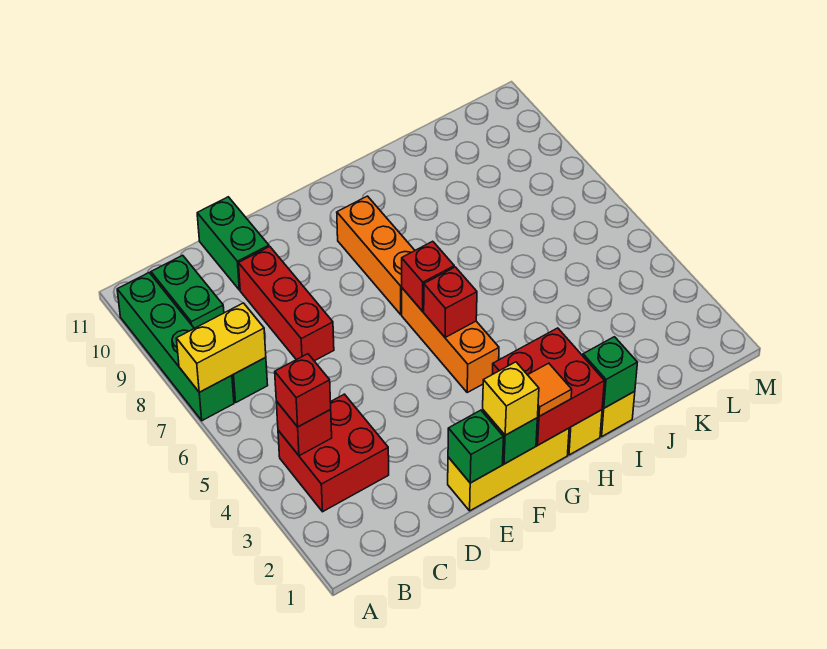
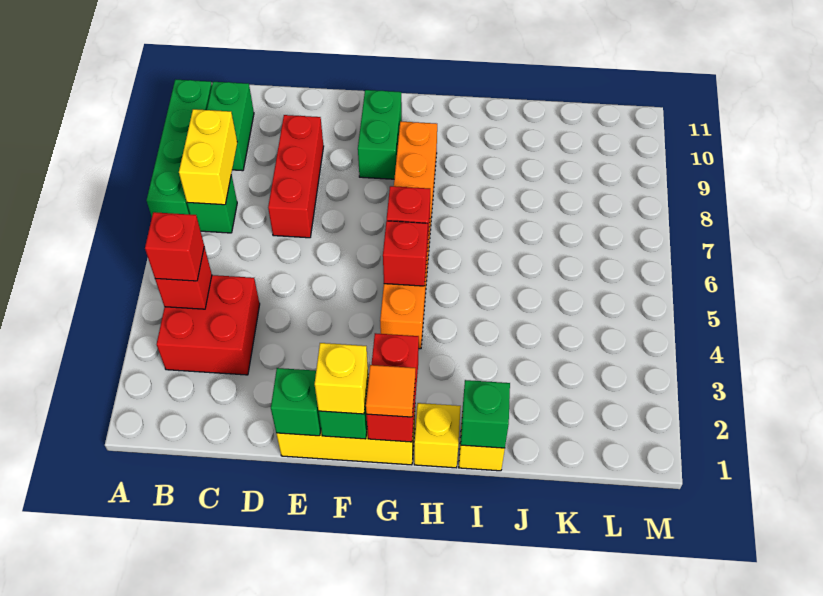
yellow brick A7:B7 level 2 -> yellow brick B7:B8 level 2
green brick D10:D11 level 1 -> green brick F9:F10 level 1
red brick G1:H2 level 2 -> red brick G1:G2 level 2

